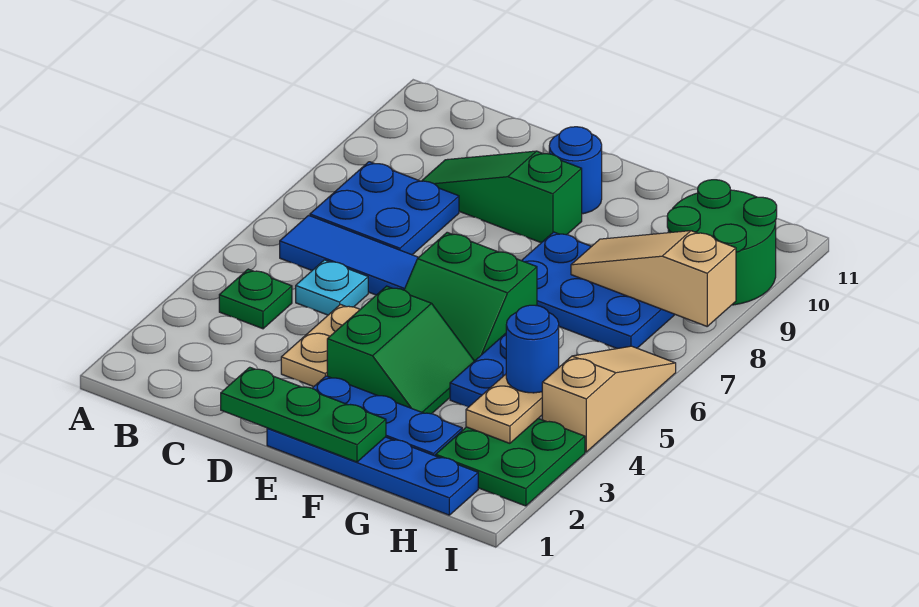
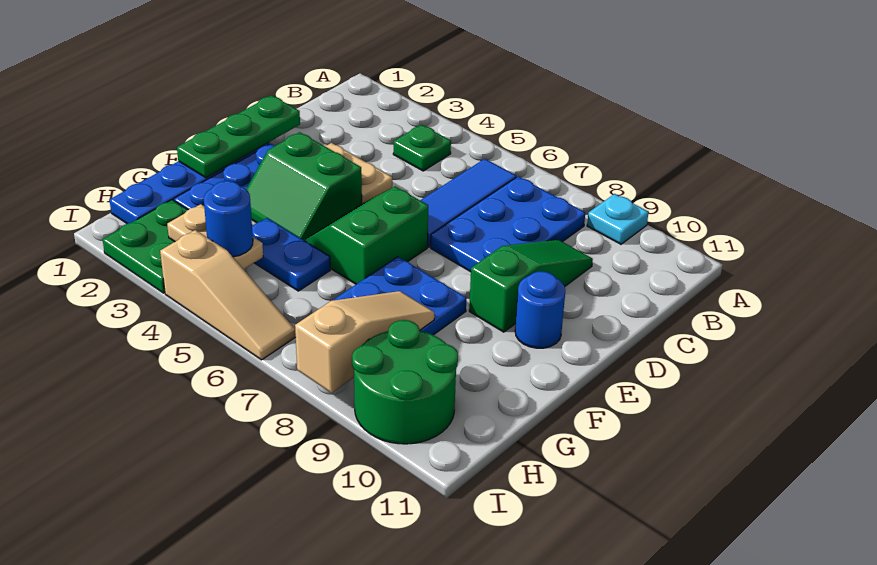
blue plate B7:C8 level 1 -> blue plate B7:D8 level 1
cyan plate C5 level 1 -> cyan plate A9 level 1

